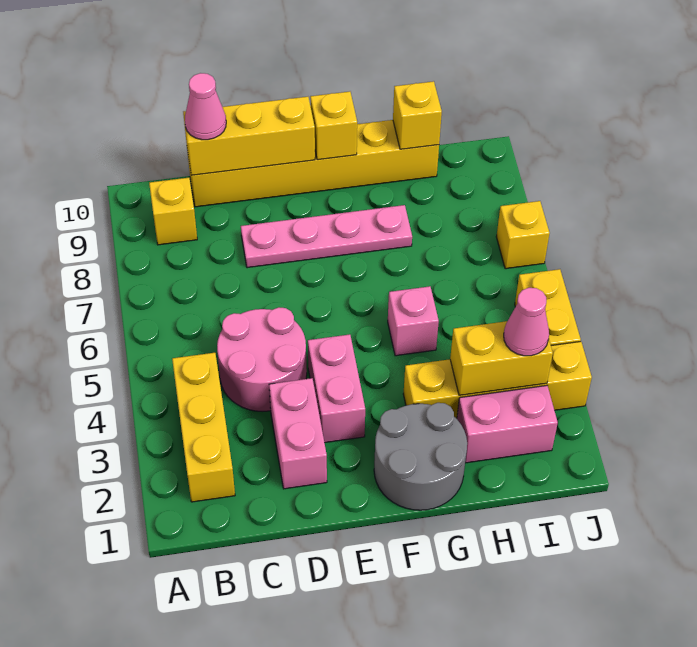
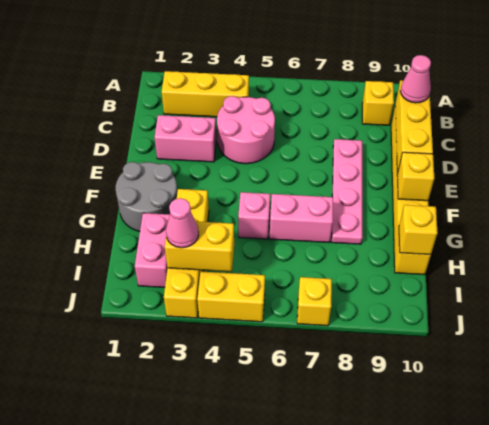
pink brick E3:E4 level 1 -> pink brick G6:G7 level 1
yellow brick H3:I3 level 2 -> yellow brick I3:I4 level 2

